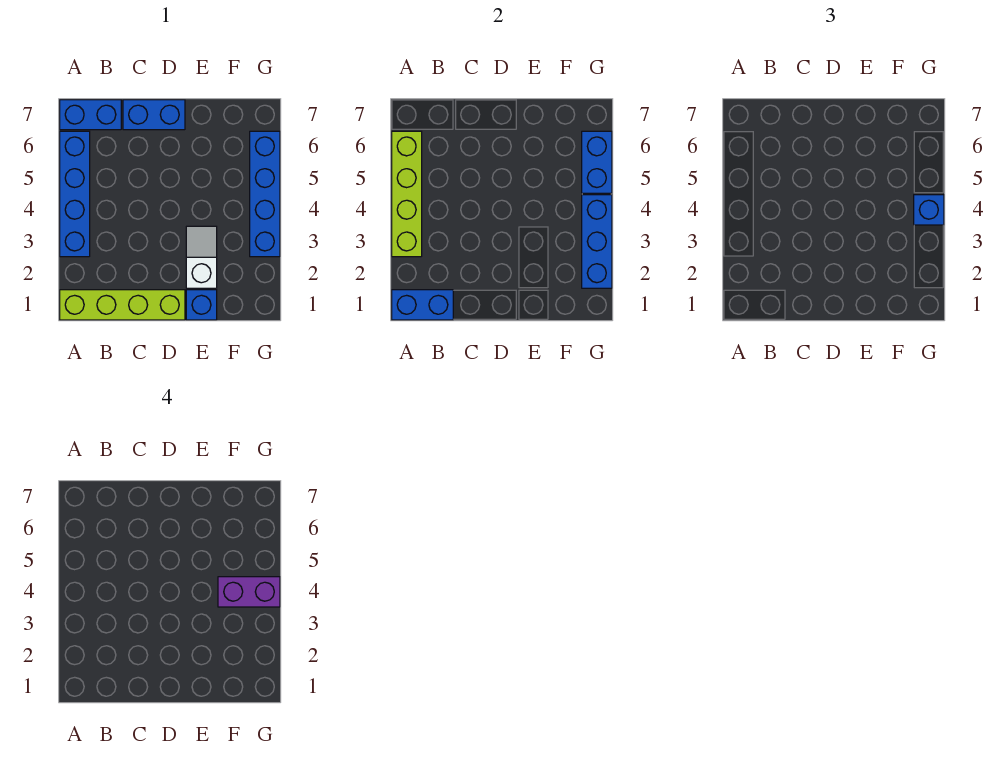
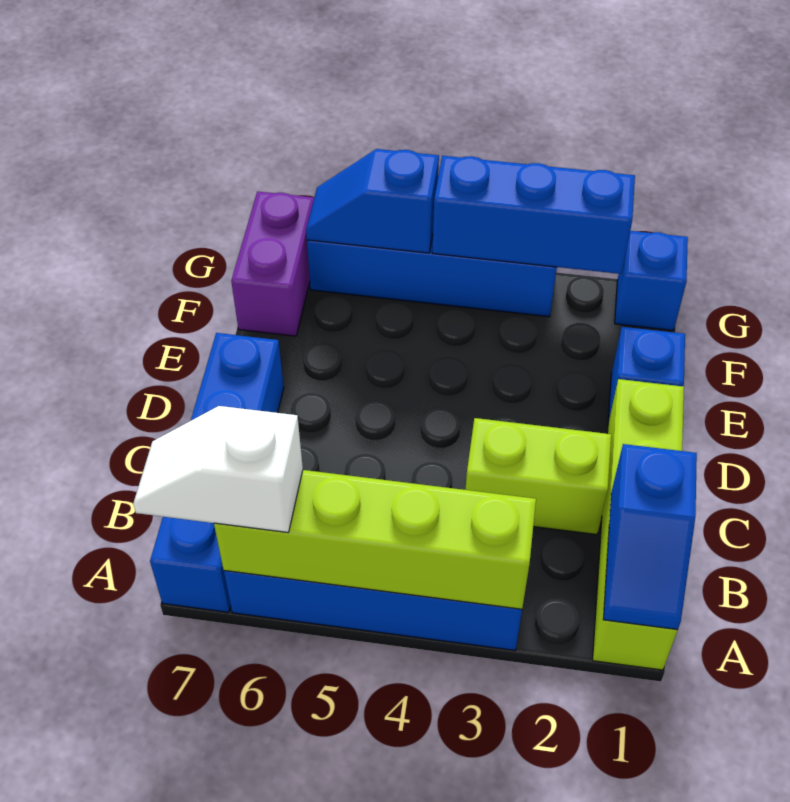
blue brick A1:B1 level 2 -> blue slope A1:B1 level 2 top B
none -> lime brick C2:C3 level 1
white slope E2:E3 level 1 top 2 -> white slope A6:A7 level 3 top 6
purple brick F4:G4 level 4 -> purple brick F7:G7 level 1
blue brick G4 level 3 -> blue brick G1 level 1
blue brick G5:G6 level 2 -> blue slope G5:G6 level 2 top 5

